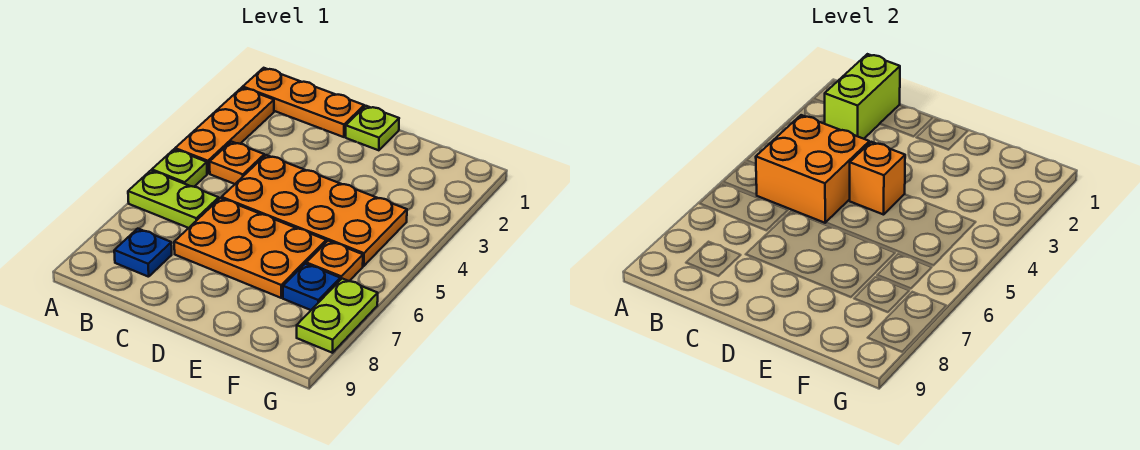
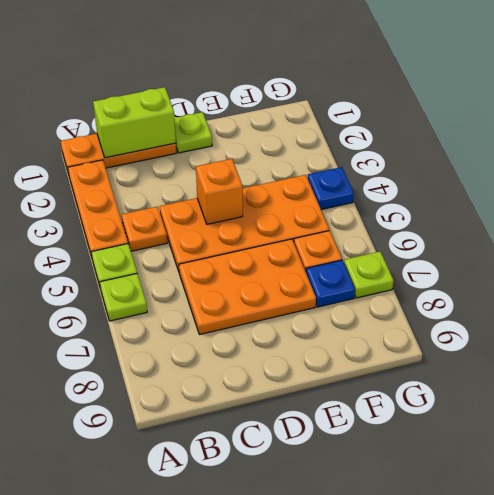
lime plate A6:B6 level 1 -> lime plate A6 level 1
lime brick B1:B2 level 2 -> lime brick B1:C1 level 2
orange brick B4:C5 level 2 -> none
blue plate B8 level 1 -> blue plate G4 level 1
lime plate G7:G8 level 1 -> lime plate G7 level 1

